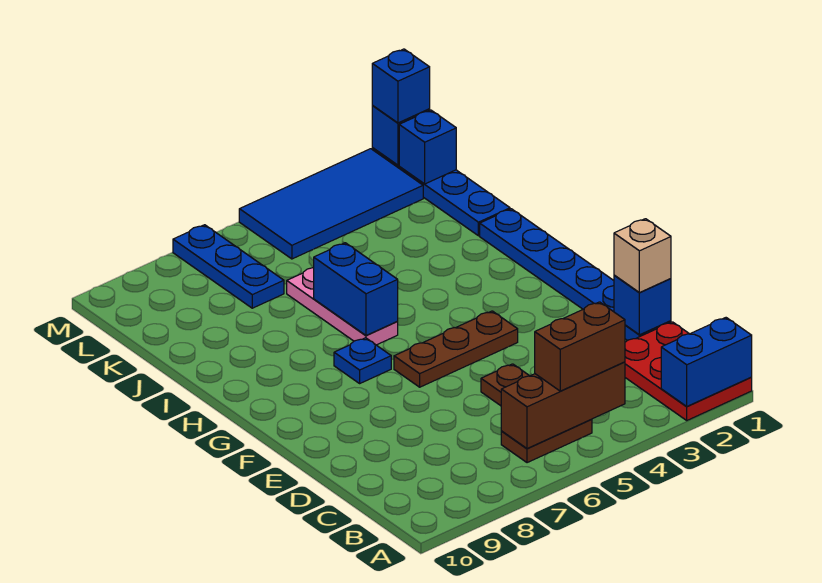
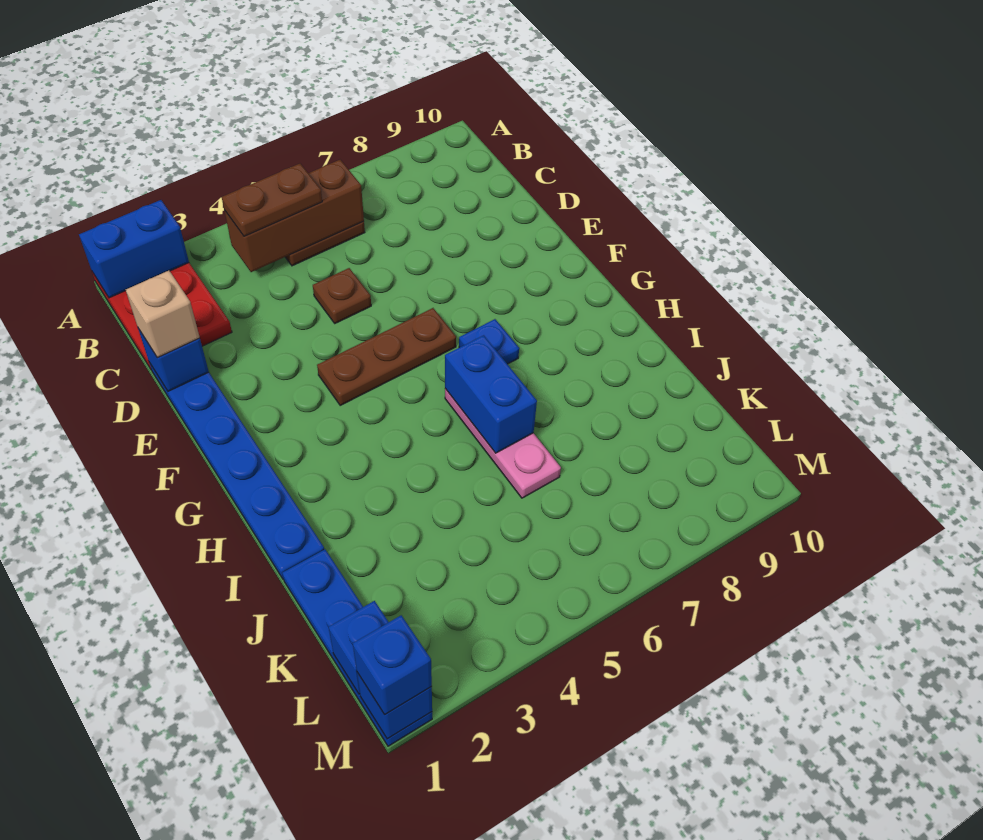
brown brick B4:B5 level 3 -> brown plate B4:B5 level 3
blue plate K7:M7 level 1 -> none
blue tile L2:M5 level 1 -> none

